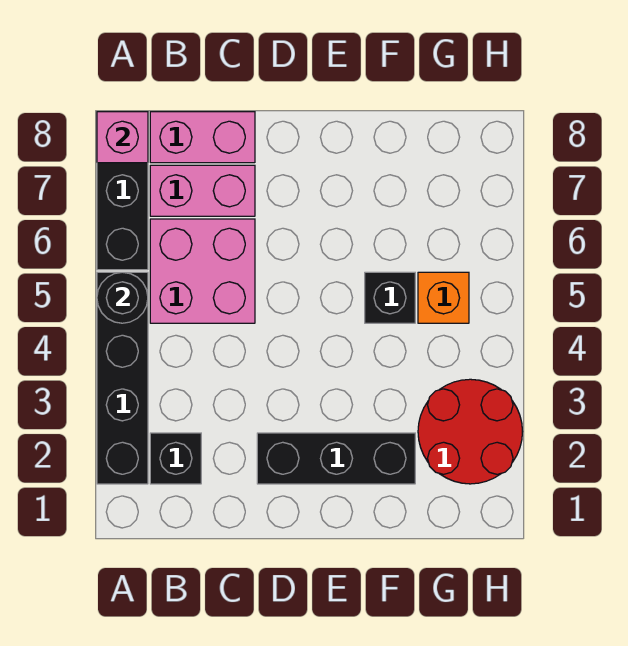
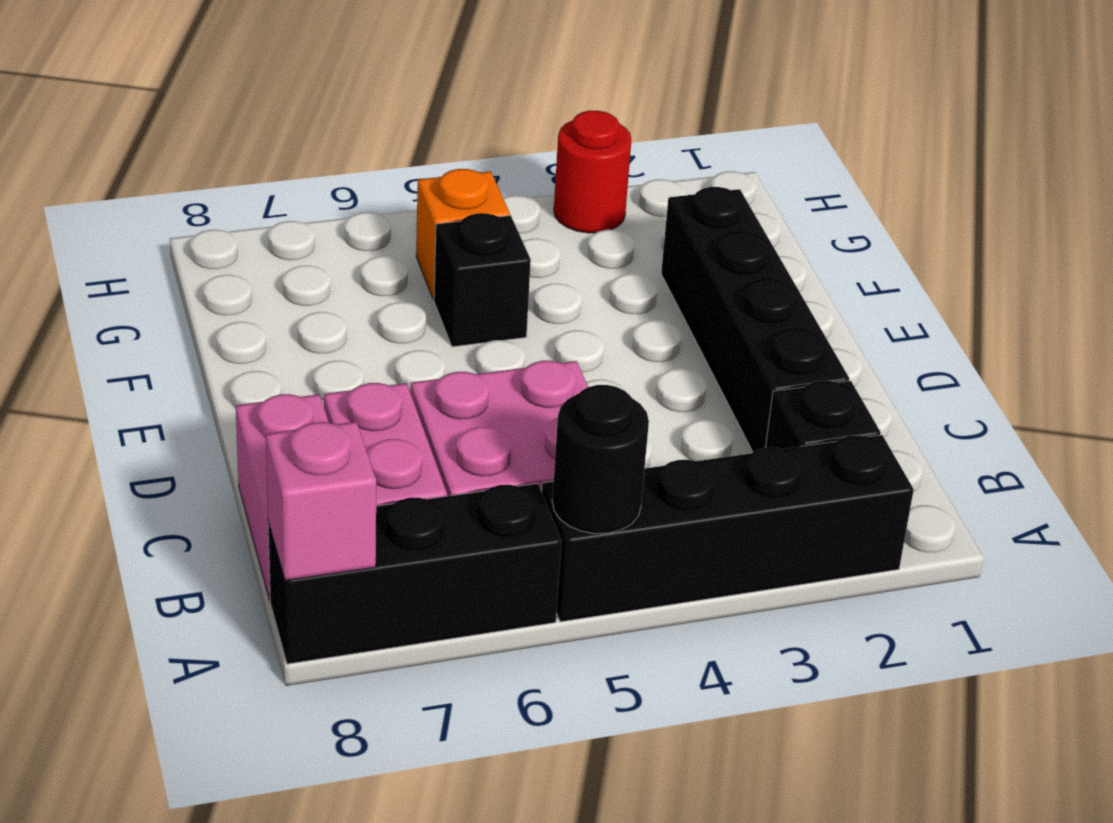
black brick D2:F2 level 1 -> black brick C2:F2 level 1
red round brick G2:H3 level 1 -> red round brick H3 level 1

